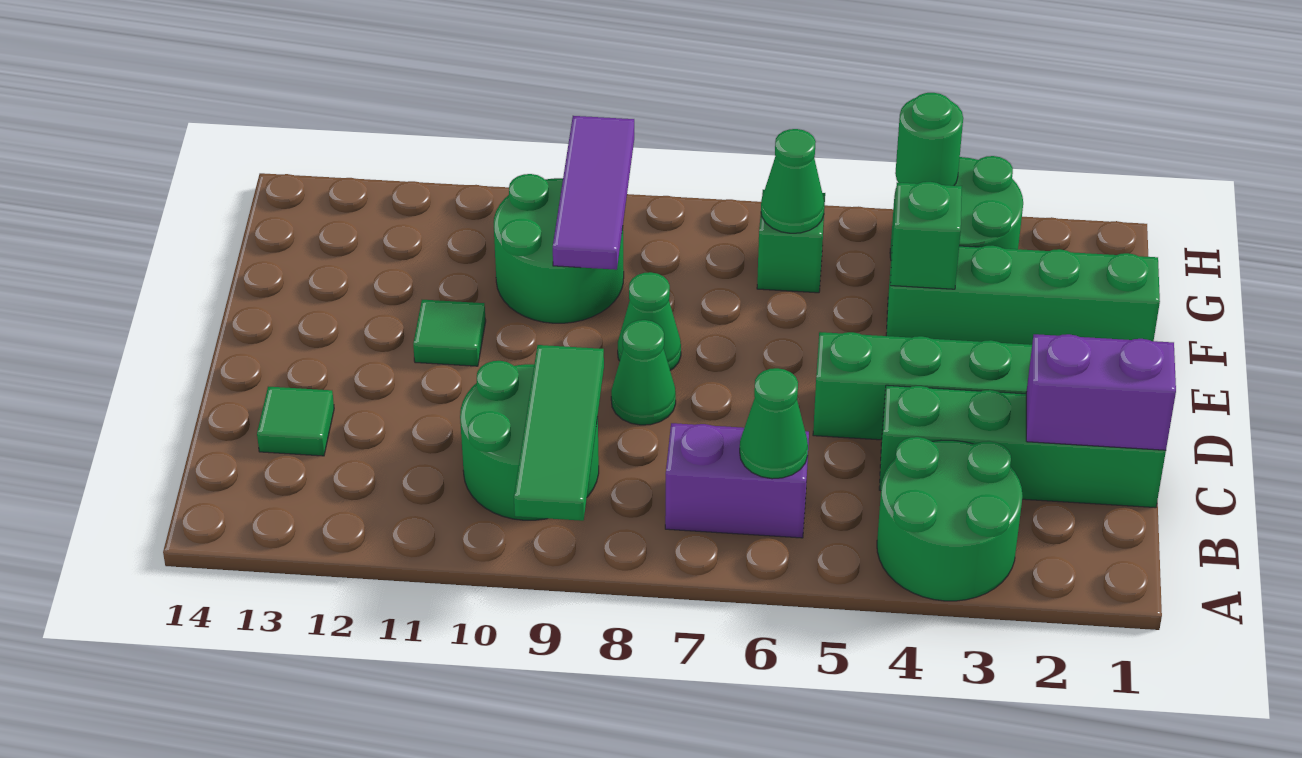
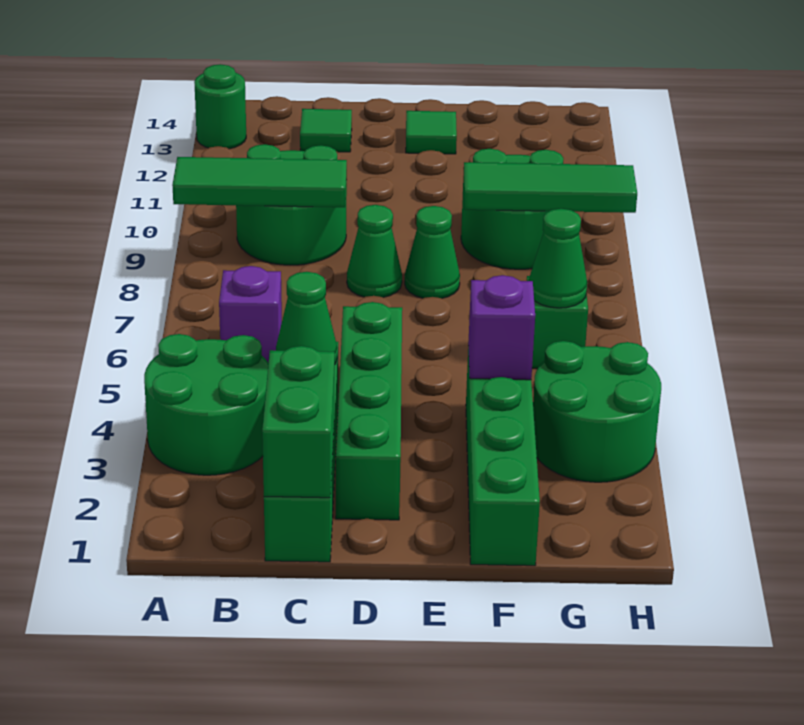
purple brick B6:B7 level 1 -> purple brick B6 level 1
green cone B6 level 2 -> green cone C4 level 2
purple brick C1:C2 level 2 -> green brick C1:C2 level 2
green tile E11 level 1 -> green tile E13 level 1
green brick F4 level 2 -> purple brick F4 level 2
purple tile F9:H9 level 2 -> green tile F9:H9 level 2
green round brick H4 level 2 -> green round brick A13 level 1

